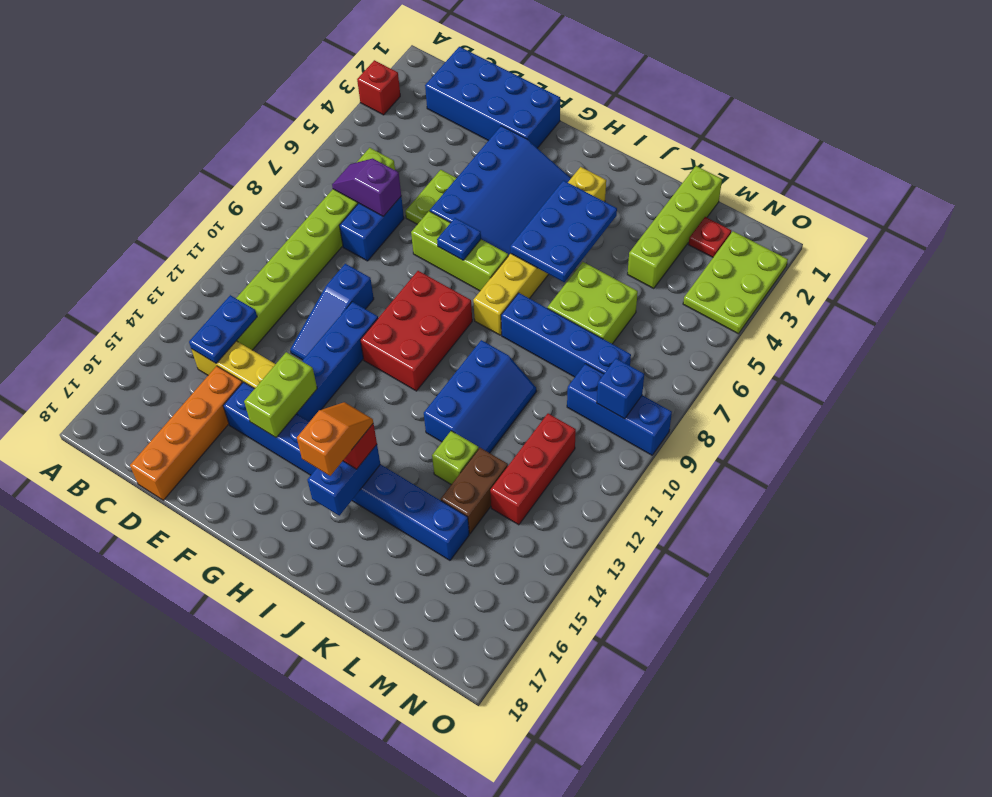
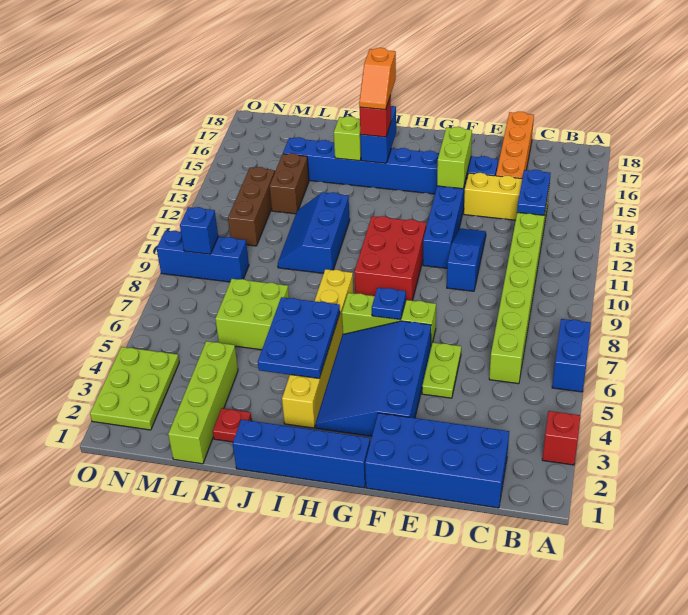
purple slope C7:D7 level 2 top D -> none
blue brick D7:D8 level 1 -> blue brick A6:A7 level 1
blue brick J8:M8 level 1 -> blue brick G1:J1 level 1
lime brick K13 level 1 -> lime brick J15 level 2
red plate M2 level 1 -> red plate K2 level 1
red brick M11:M13 level 1 -> brown brick M11:M13 level 1

